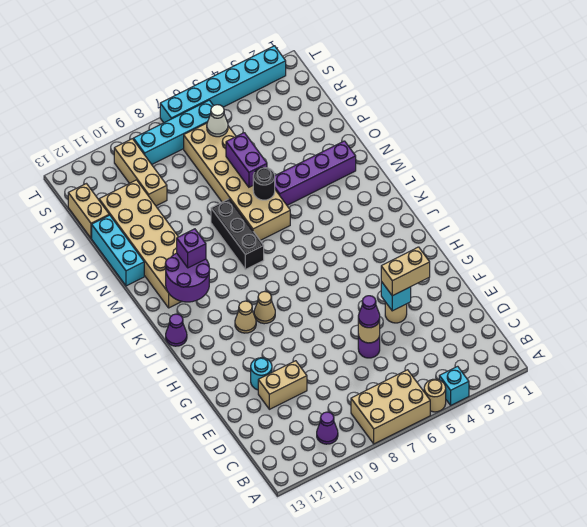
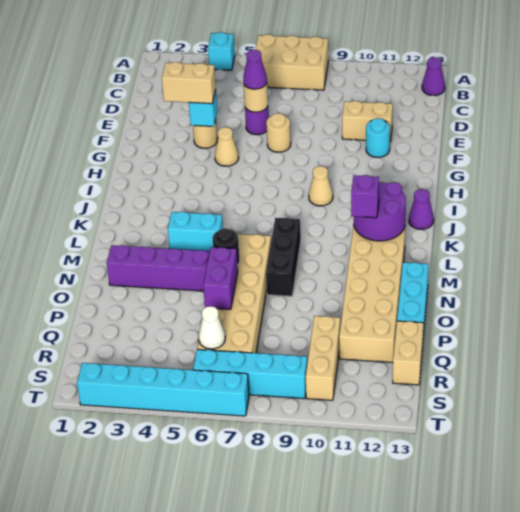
tan round brick A5 level 1 -> tan round brick F7 level 1
purple cone B10 level 1 -> purple cone B13 level 1
tan cone I10 level 1 -> tan cone G5 level 1
none -> cyan brick L4:L5 level 1

